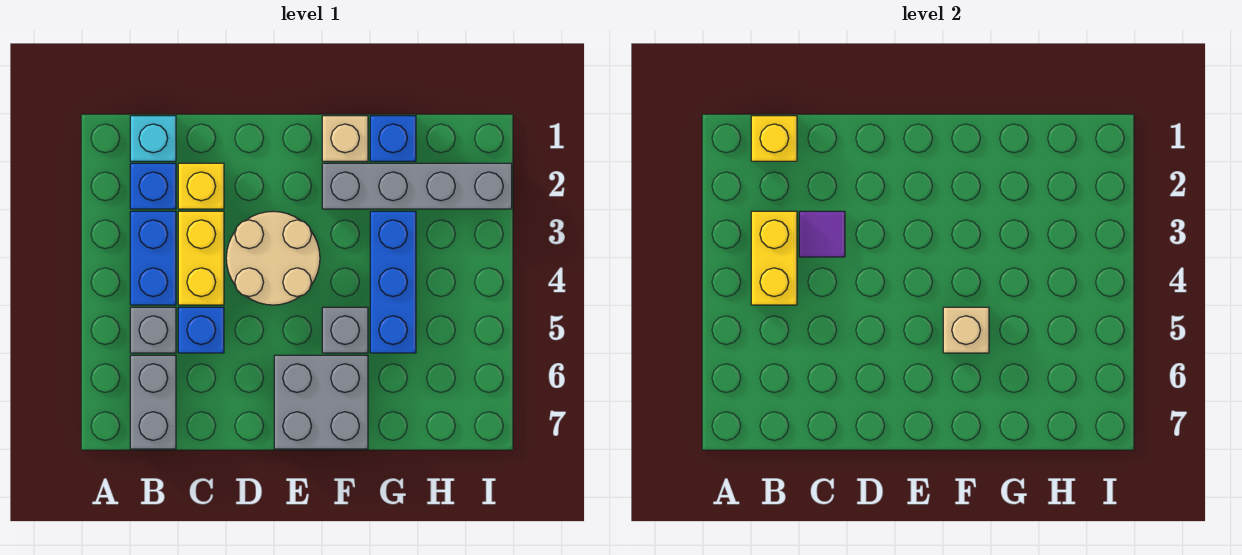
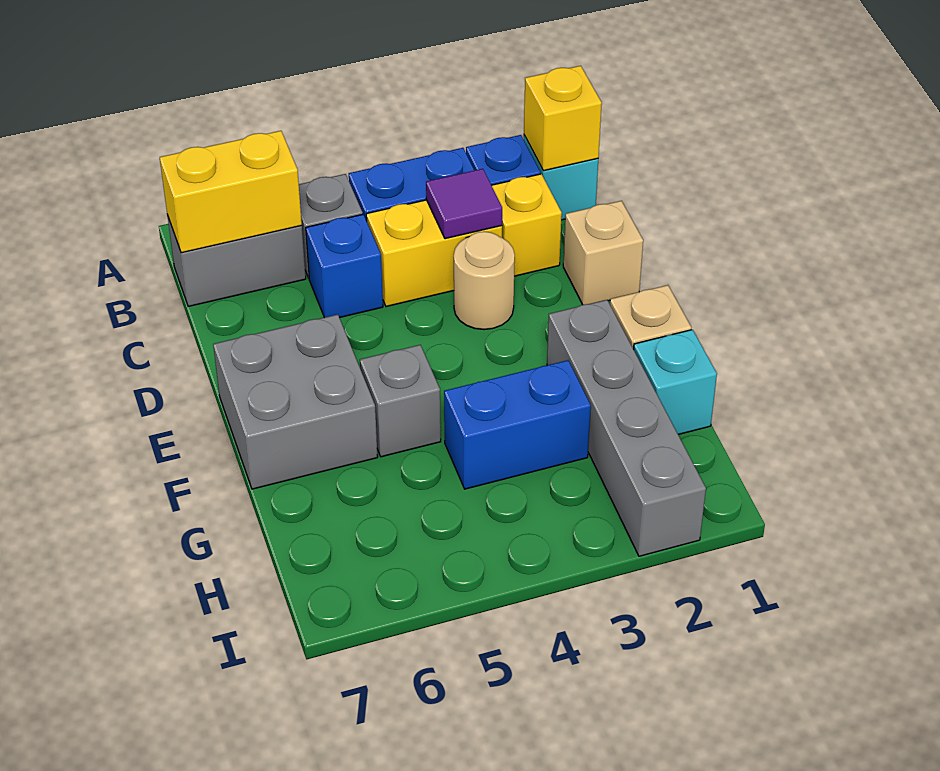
yellow brick B3:B4 level 2 -> yellow brick B6:B7 level 2
tan round brick D3:E4 level 1 -> tan round brick D3 level 1
tan brick F5 level 2 -> tan brick D1 level 1
blue brick G1 level 1 -> cyan brick G1 level 1
blue brick G3:G5 level 1 -> blue brick G3:G4 level 1

